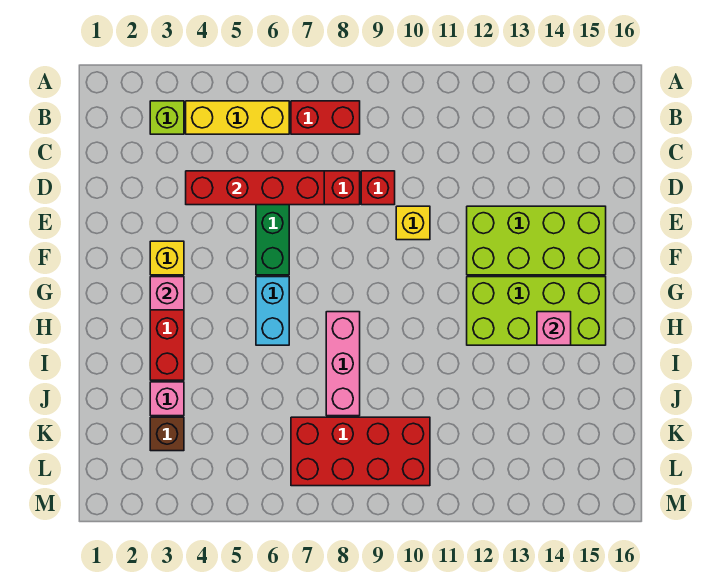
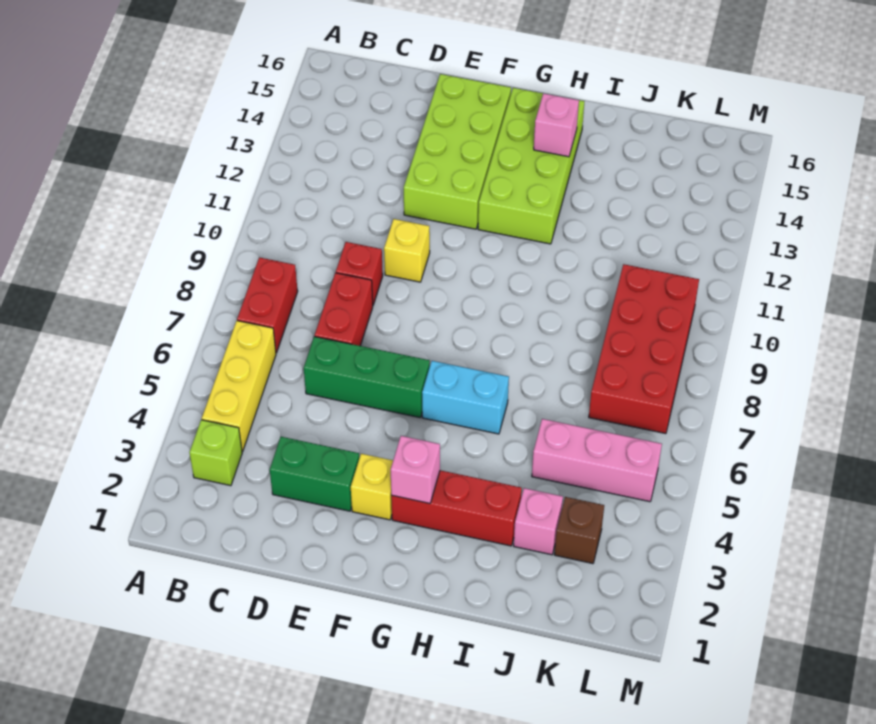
none -> green brick D3:E3 level 1
red brick D4:D7 level 2 -> none
pink brick H8:J8 level 1 -> pink brick J5:L5 level 1

